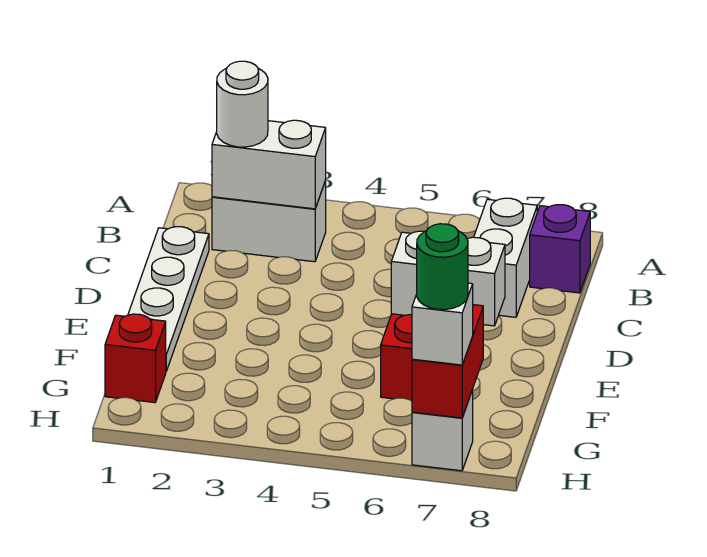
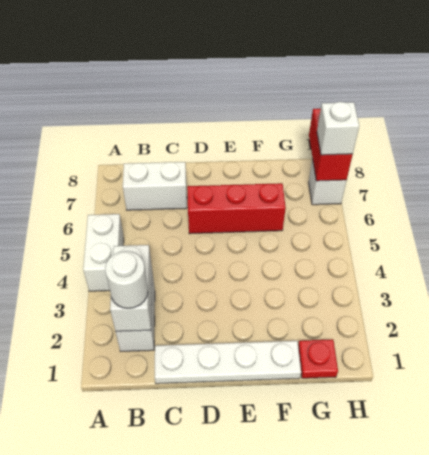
purple brick B8 level 1 -> none
white brick E6:E7 level 2 -> white brick A4:A5 level 1
red brick G1 level 1 -> red plate G1 level 1
red brick G7:H7 level 2 -> red brick H7:H8 level 2
green round brick H7 level 4 -> none

